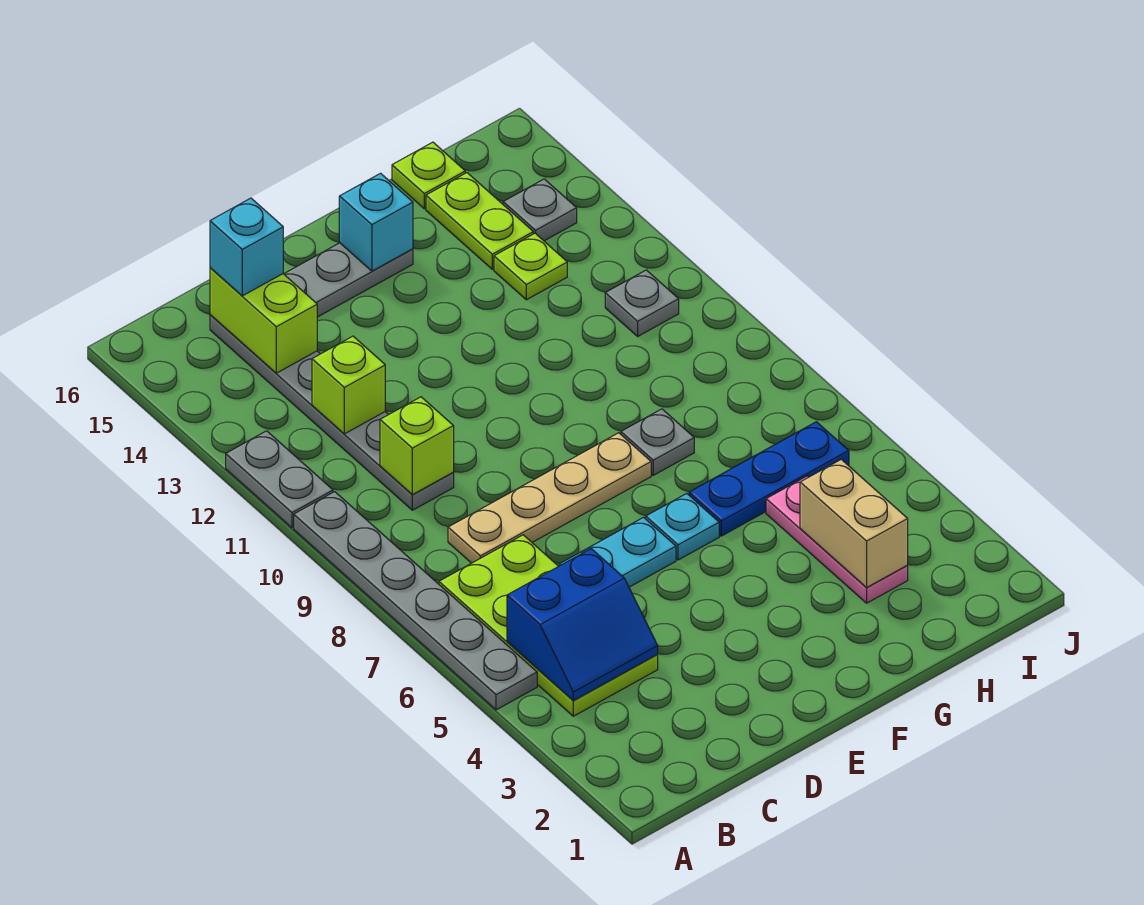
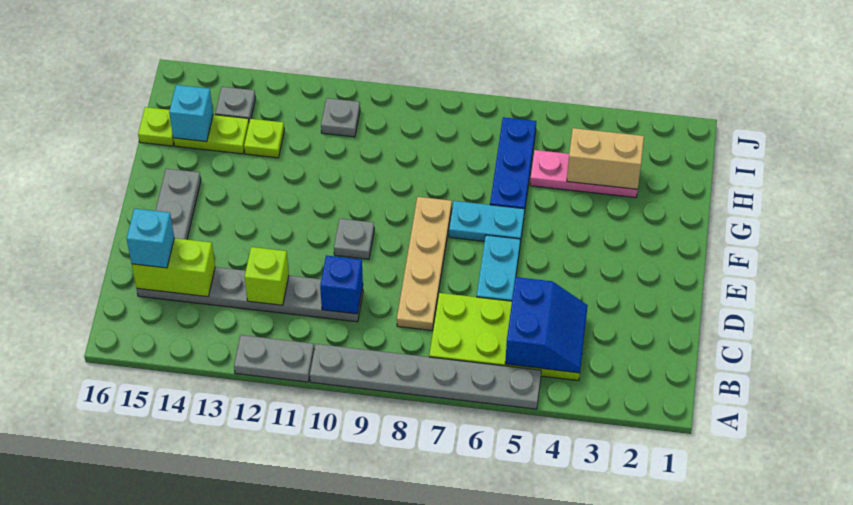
lime brick C10 level 2 -> blue brick C10 level 2
cyan plate F6 level 1 -> cyan plate F6:F7 level 1
cyan brick F15 level 2 -> cyan brick H15 level 2
grey plate G8 level 1 -> grey plate E10 level 1

